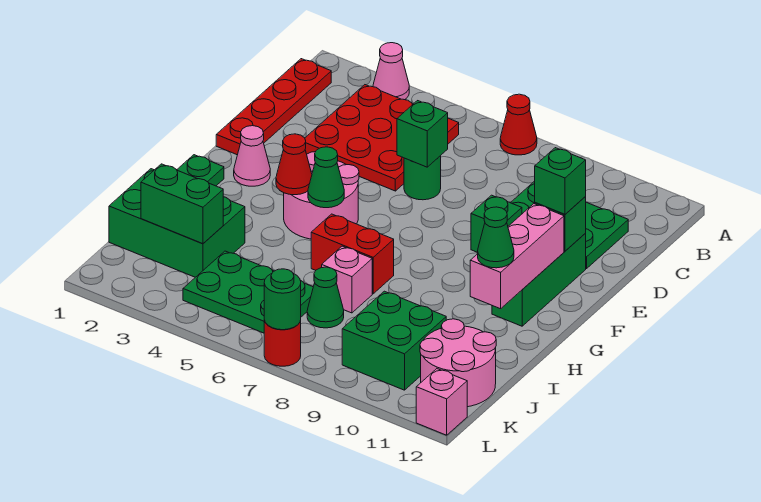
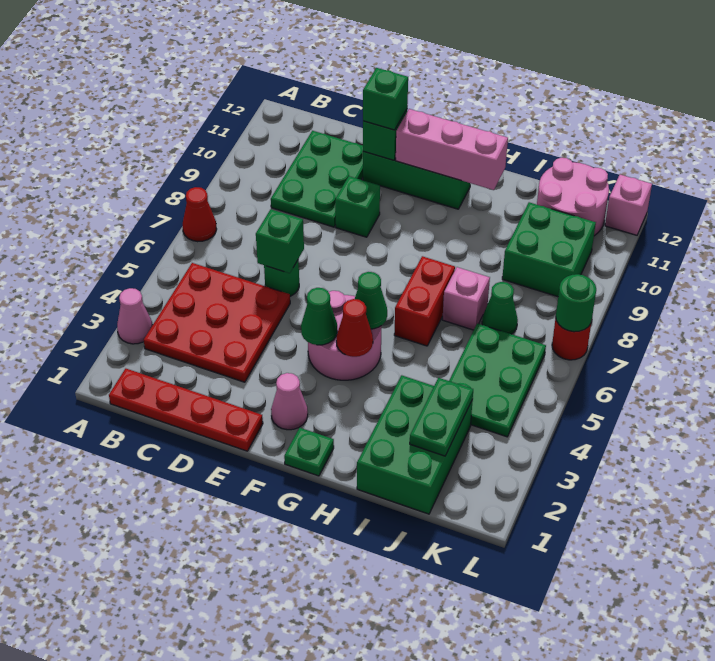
green cone H11 level 3 -> green cone F4 level 2
green brick J2:J3 level 2 -> green plate J2:J3 level 2

